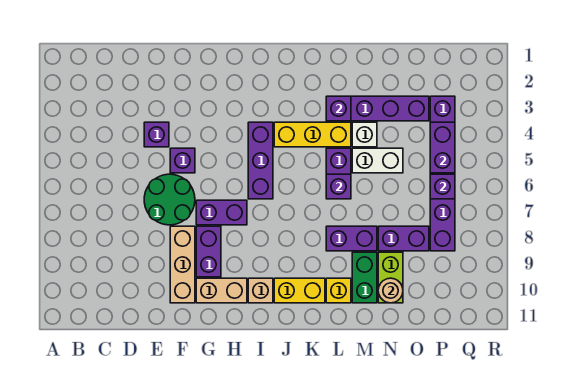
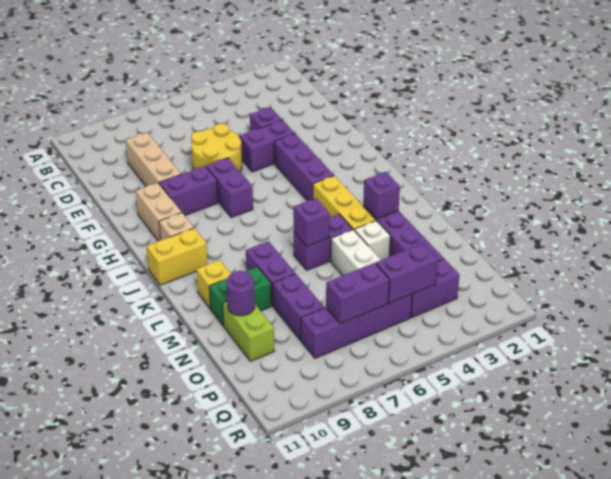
green round brick E6:F7 level 1 -> yellow round brick E6:F7 level 1
purple brick F5 level 1 -> purple brick F4:F5 level 1
tan brick F8:F10 level 1 -> tan brick D9:F9 level 1
purple brick I4:I6 level 1 -> purple brick G4:I4 level 1
yellow brick J10:K10 level 1 -> yellow brick J10:J11 level 1
lime brick N9:N10 level 1 -> lime brick N10:O10 level 1
tan round brick N10 level 2 -> purple round brick N10 level 2
purple brick P6 level 2 -> purple brick P6:P7 level 2

